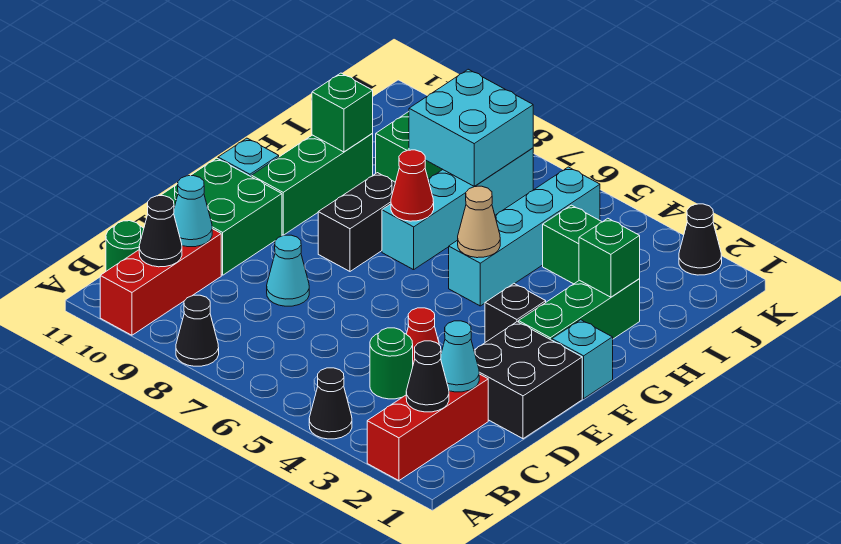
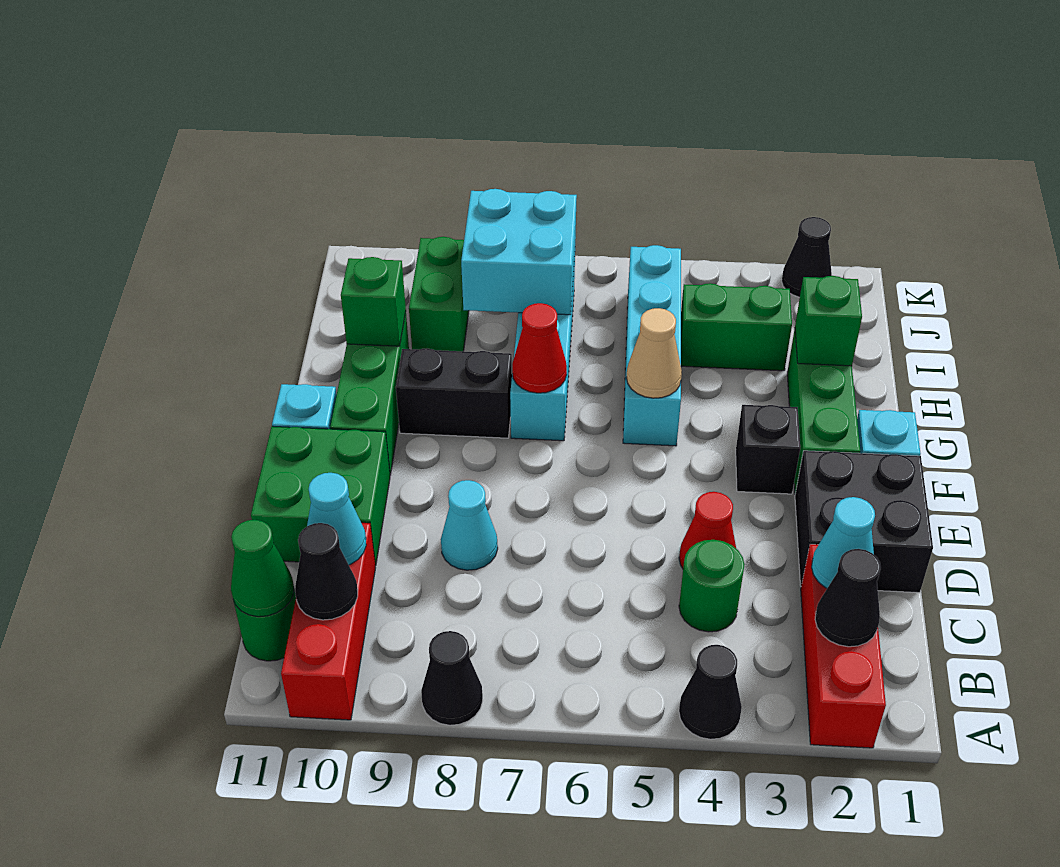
none -> green cone B11 level 2
black brick F8:G8 level 1 -> black brick G8:G9 level 1

